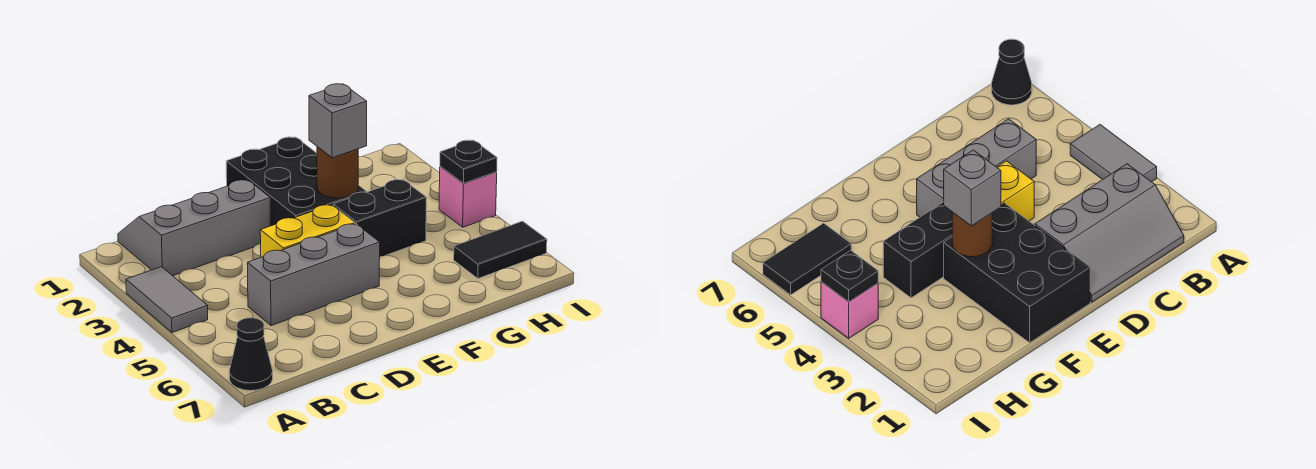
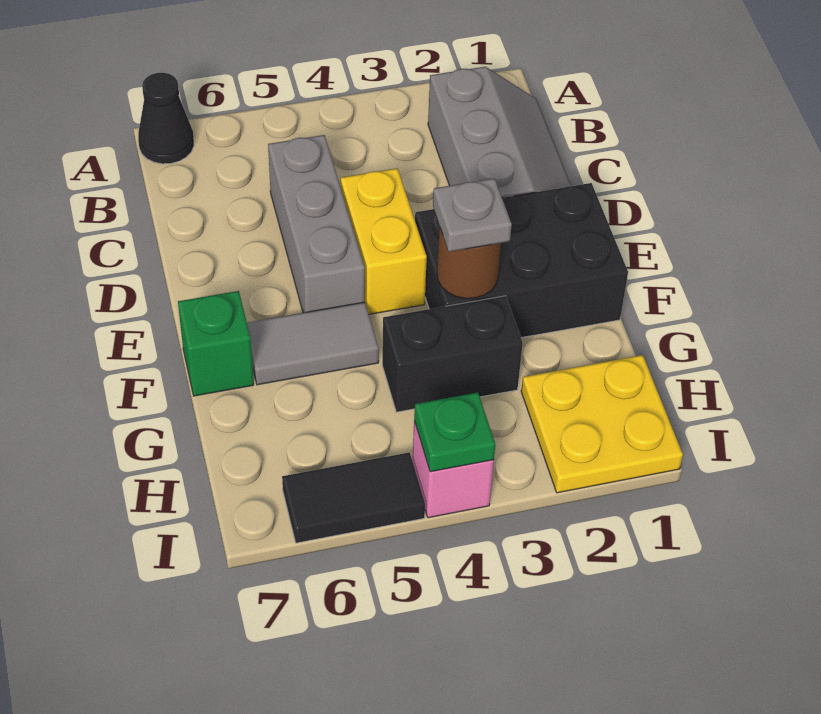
grey tile A3:A4 level 1 -> grey tile F5:F6 level 1
grey brick F3 level 3 -> grey plate F3 level 3
black brick F4:G4 level 1 -> black brick G3:G4 level 1
none -> green brick F7 level 1
none -> yellow plate H1:I2 level 1
black tile H6:I6 level 1 -> black tile I5:I6 level 1
black plate I4 level 2 -> green plate I4 level 2

